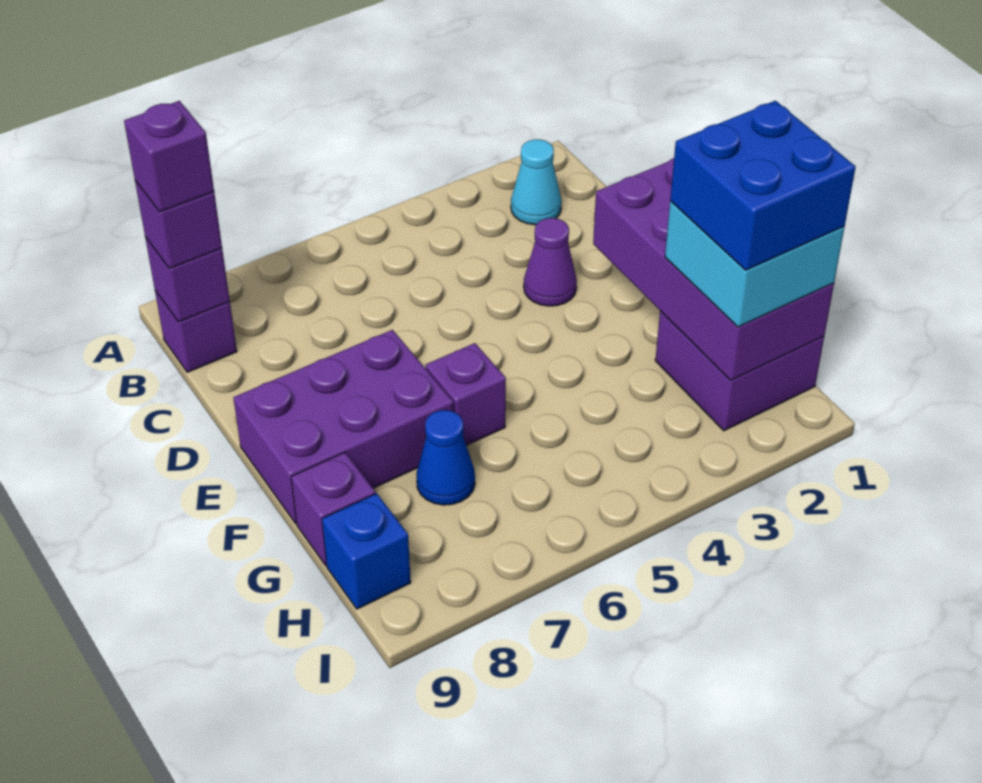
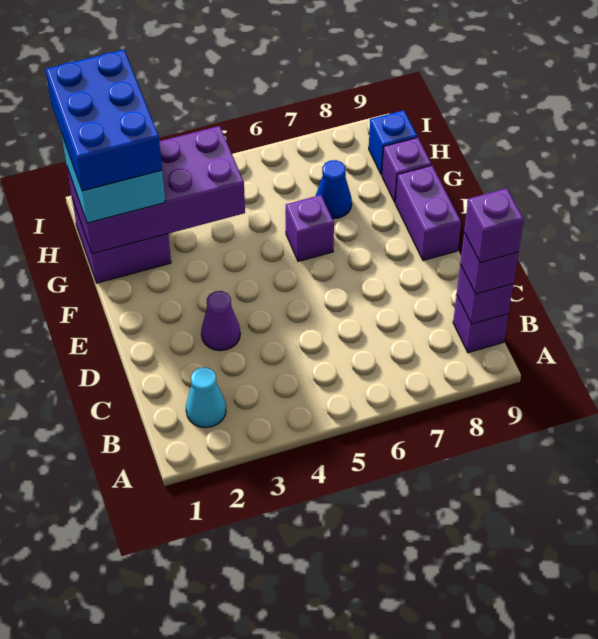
purple brick E1:H2 level 2 -> purple brick G1:H4 level 2
purple brick E7:F9 level 1 -> purple brick E9:F9 level 1
blue brick G1:H2 level 4 -> blue brick G1:I2 level 4

